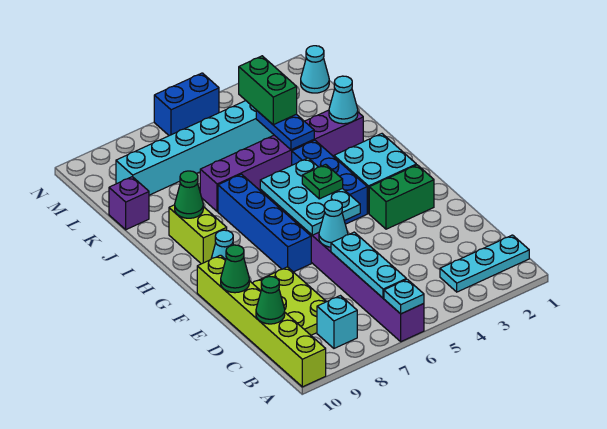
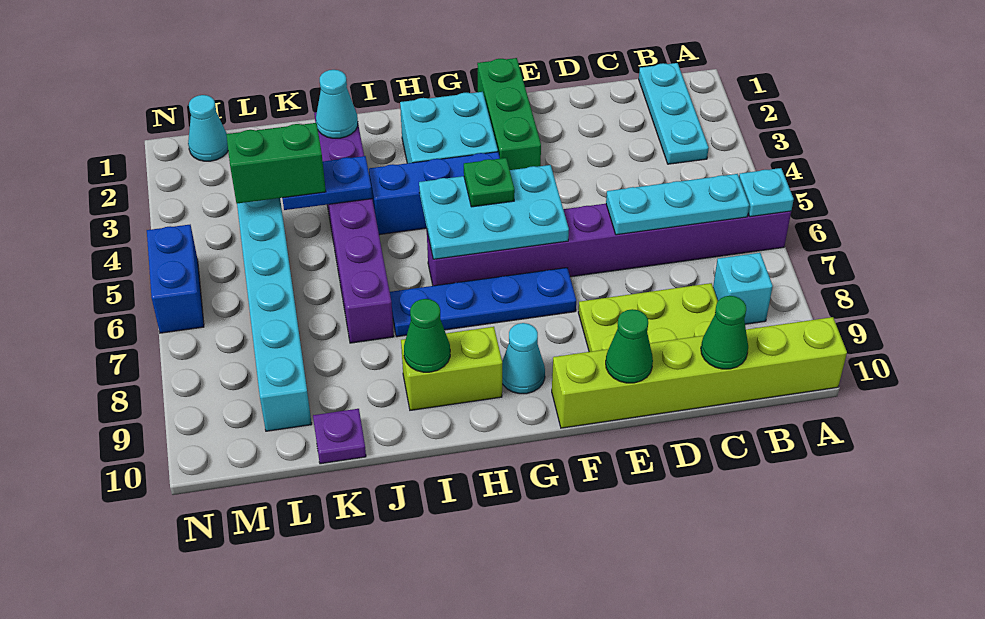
cyan cone E6 level 2 -> none
green brick F2:F3 level 1 -> green brick F1:F3 level 1
blue brick F7:I7 level 1 -> blue plate F7:I7 level 1
purple brick K10 level 1 -> purple plate K10 level 1

